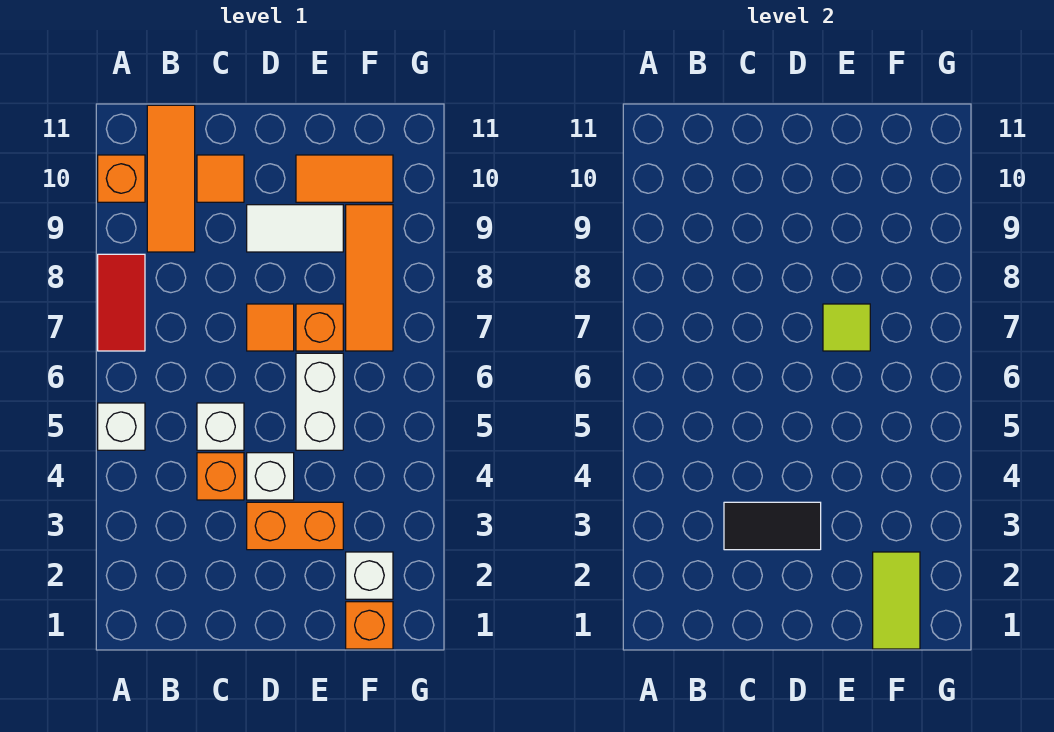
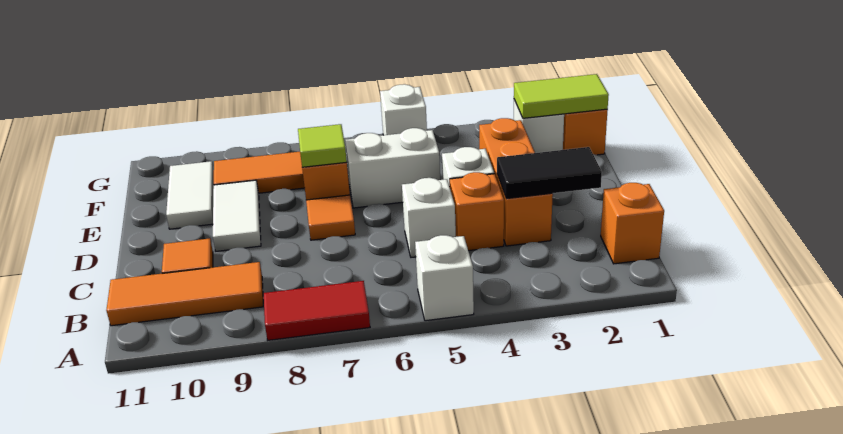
orange brick A10 level 1 -> orange brick B1 level 1
black tile C3:D3 level 2 -> black tile C2:C3 level 2
orange brick D3:E3 level 1 -> orange brick C3:E3 level 1
orange tile E10:F10 level 1 -> white tile E10:F10 level 1
none -> white brick G5 level 1

